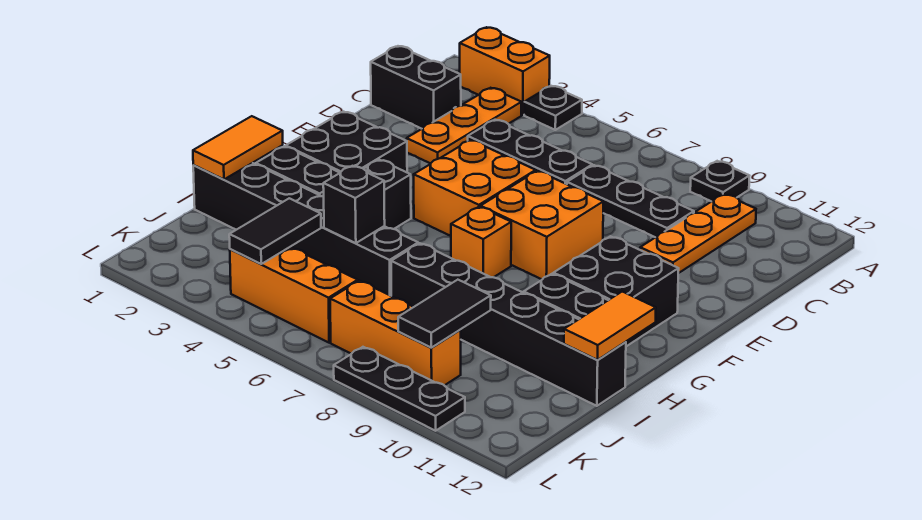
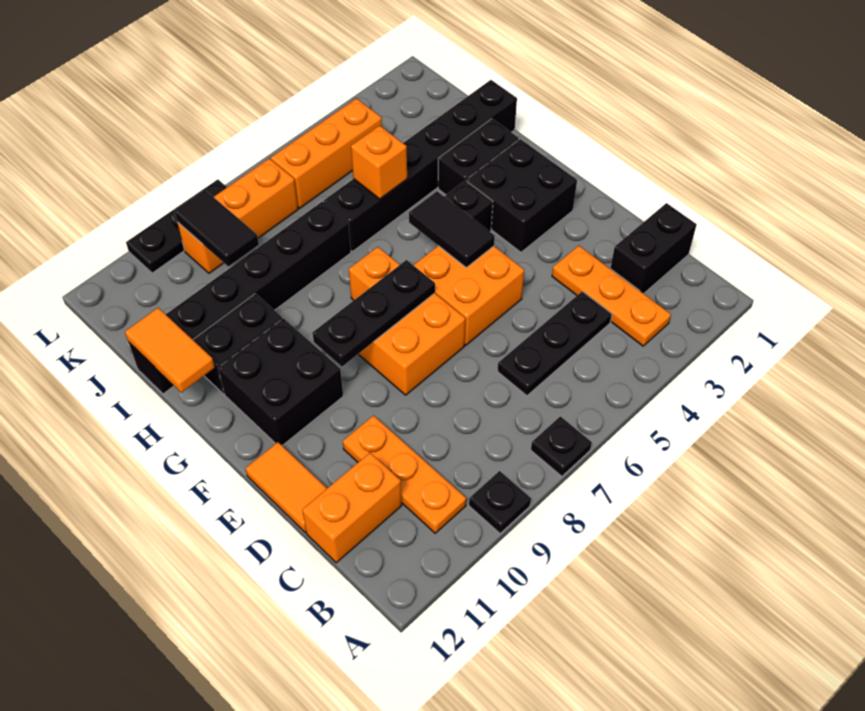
orange brick A2:A3 level 1 -> orange brick C11:C12 level 1
black plate A4 level 1 -> black plate A7 level 1
black plate C7:C9 level 1 -> black plate F7:F9 level 2
orange tile H1:I1 level 2 -> orange tile D12:E12 level 1
black brick I5 level 2 -> orange brick I5 level 2
black tile J4:K4 level 2 -> black tile F5:G5 level 2

